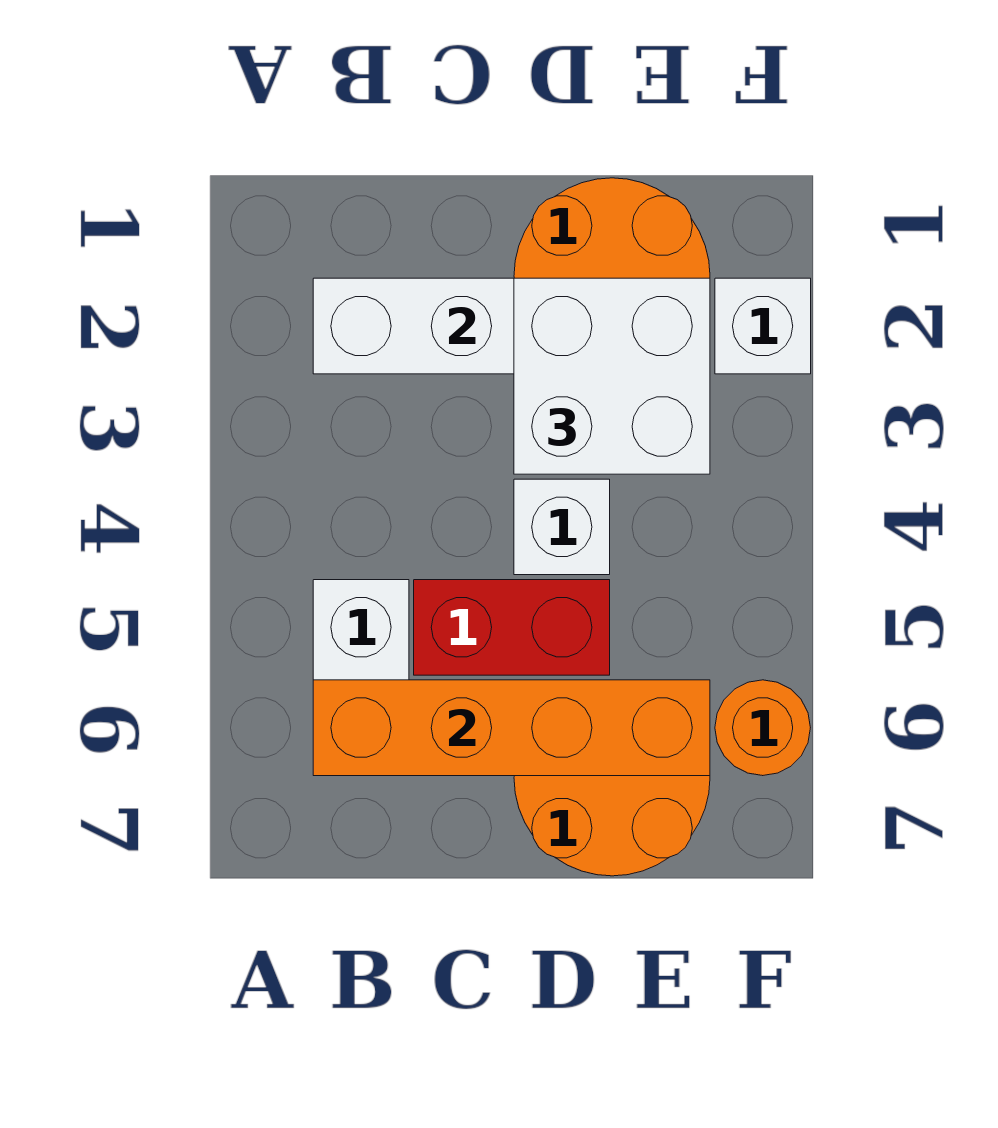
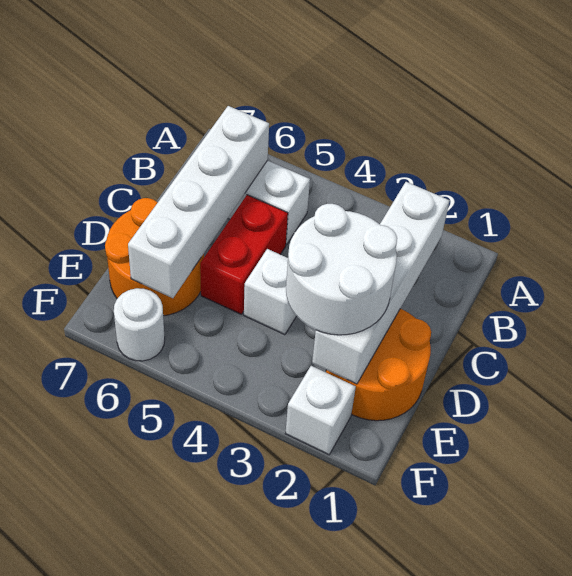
orange brick B6:E6 level 2 -> white brick B6:E6 level 2
white brick D2:E3 level 3 -> white round brick D2:E3 level 3
orange round brick F6 level 1 -> white round brick F6 level 1

